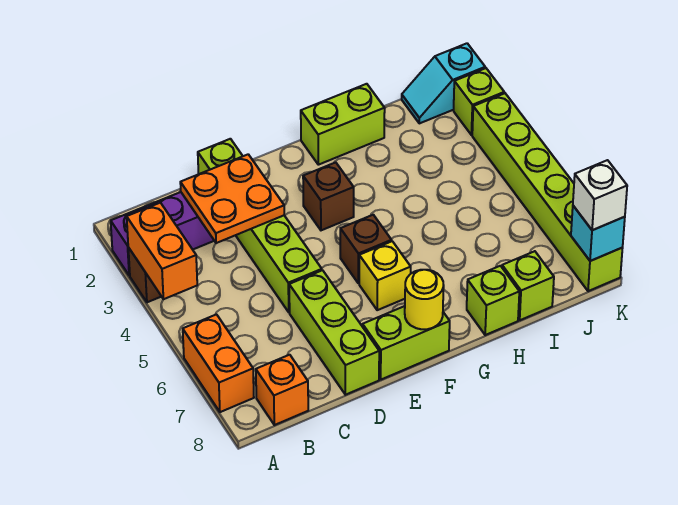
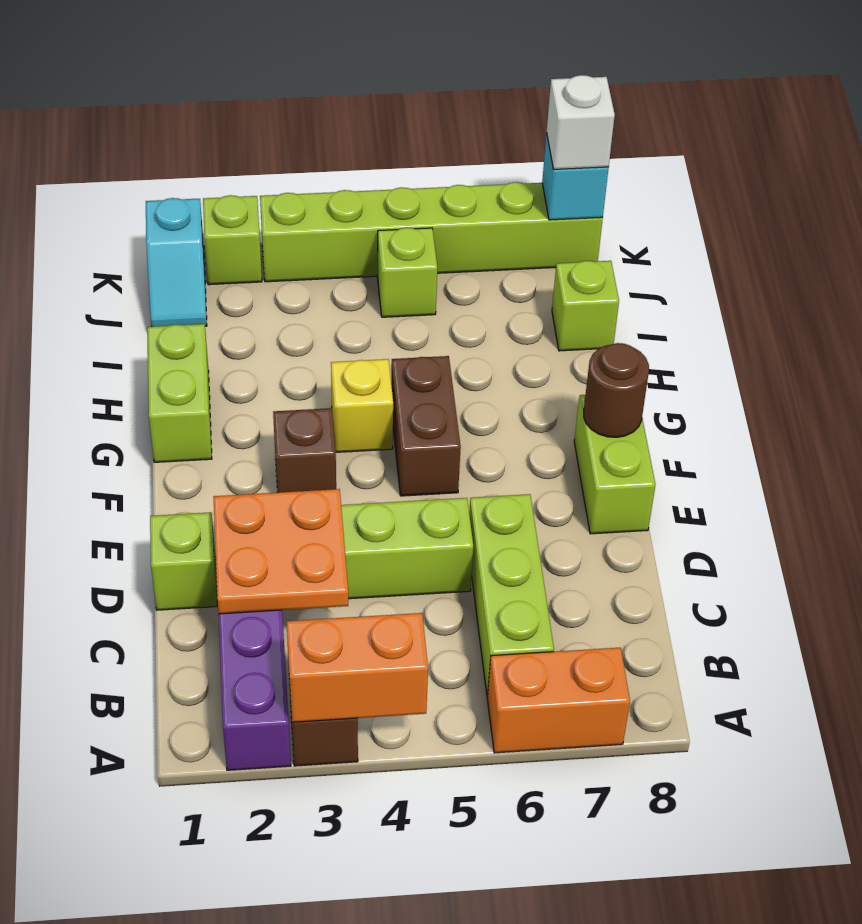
orange brick B8 level 1 -> none
lime brick D6:D8 level 1 -> lime brick B6:D6 level 1
brown brick F5 level 1 -> brown brick F5:G5 level 1
yellow brick F6 level 1 -> yellow brick G4 level 1
yellow round brick F8 level 2 -> brown round brick F8 level 2
lime brick H8 level 1 -> lime brick J5 level 1

